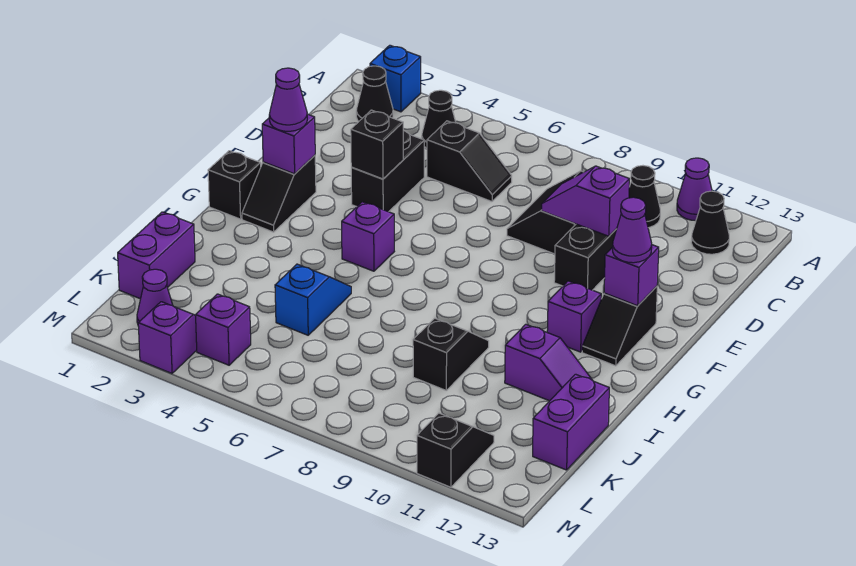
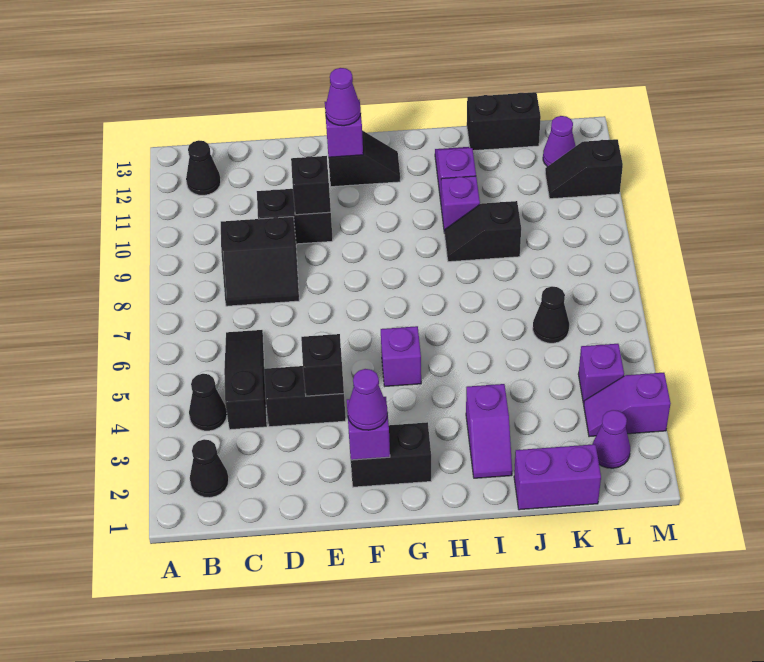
blue brick A2 level 1 -> none
purple cone A11 level 1 -> purple cone L12 level 1
black cone B10 level 1 -> black cone K6 level 1
black slope C5:C6 level 1 top 5 -> black slope C4:C6 level 1 top 4
purple slope D9:D10 level 2 top 10 -> purple slope I2:I3 level 1 top 3
black slope F2:G2 level 1 top F -> black brick F2:G2 level 1
black brick G1 level 1 -> black brick E10 level 2
purple brick G11 level 1 -> purple brick I10 level 1
blue slope I5:J5 level 1 top J -> none
purple brick J13:K13 level 1 -> black brick J13:K13 level 1

